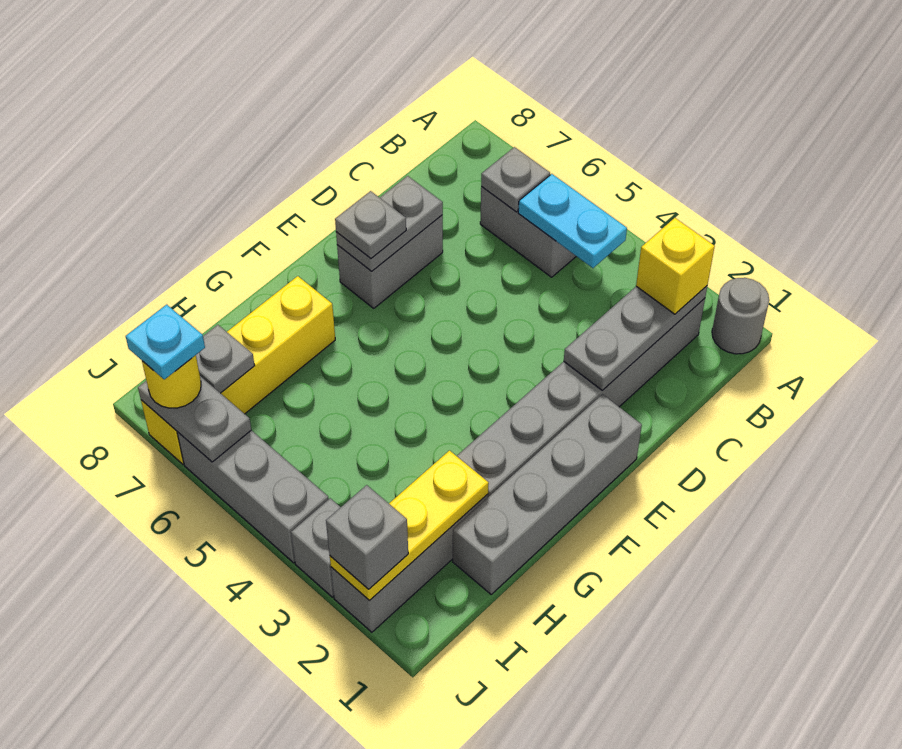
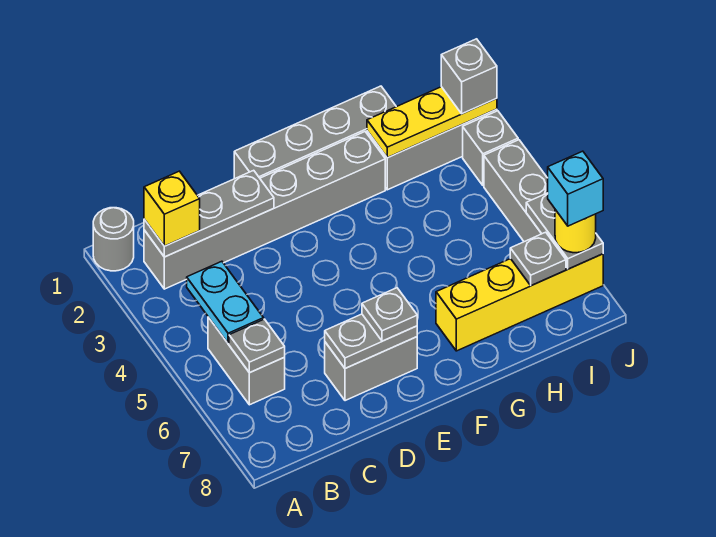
cyan plate J7 level 4 -> cyan brick J7 level 4

